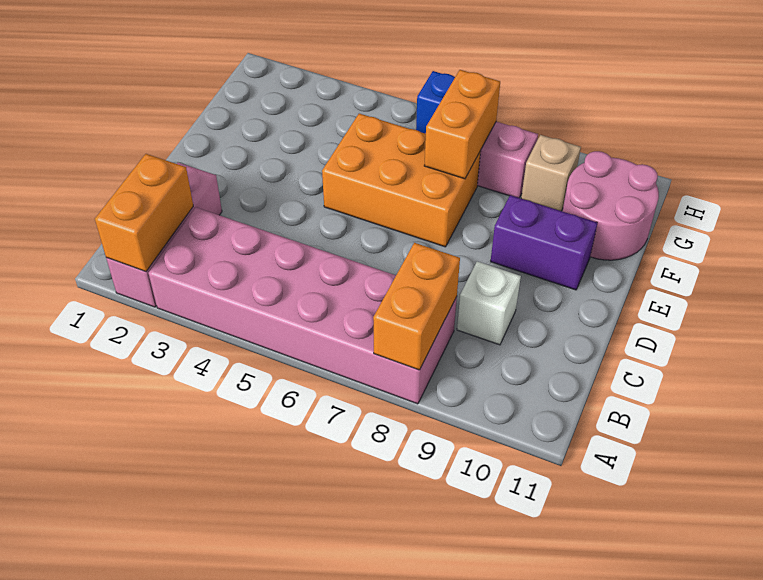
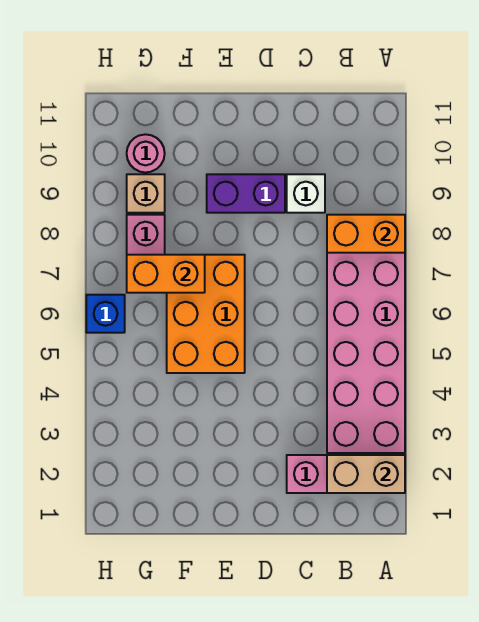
orange brick A2:B2 level 2 -> tan brick A2:B2 level 2
purple brick E9:E10 level 1 -> purple brick D9:E9 level 1
pink round brick F10:G11 level 1 -> pink round brick G10 level 1

